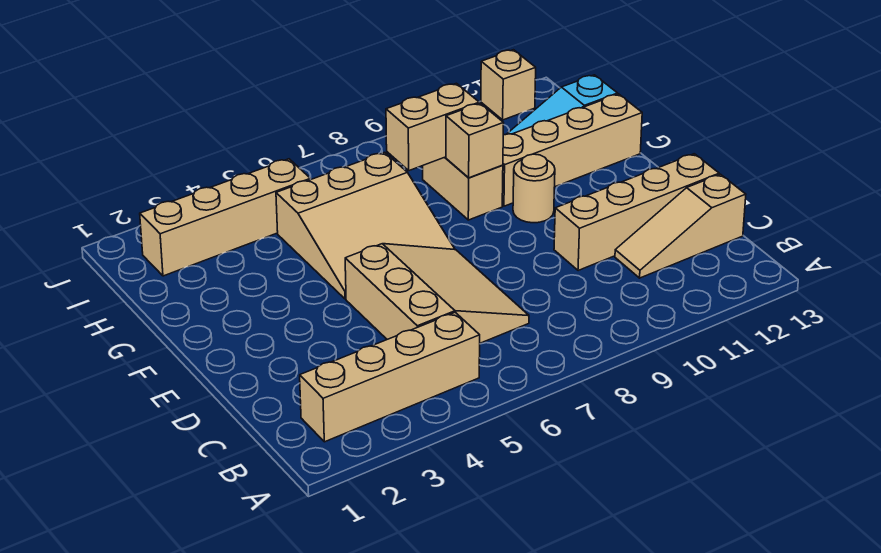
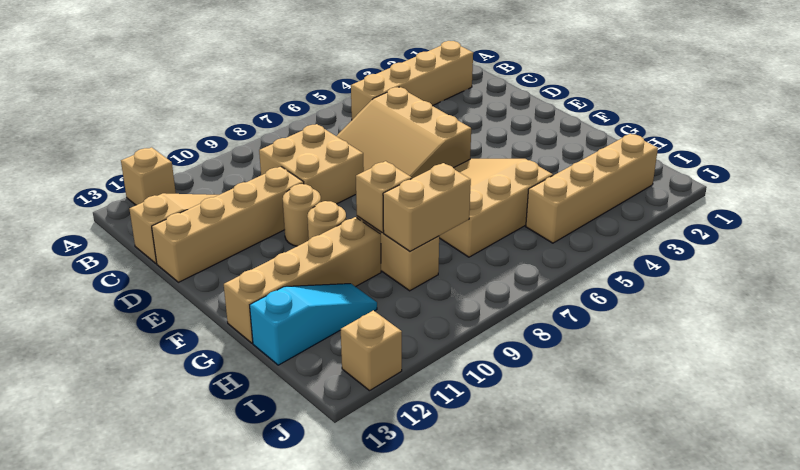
none -> tan brick A12 level 1
none -> tan brick C8:D9 level 1
none -> tan round brick E10 level 1

